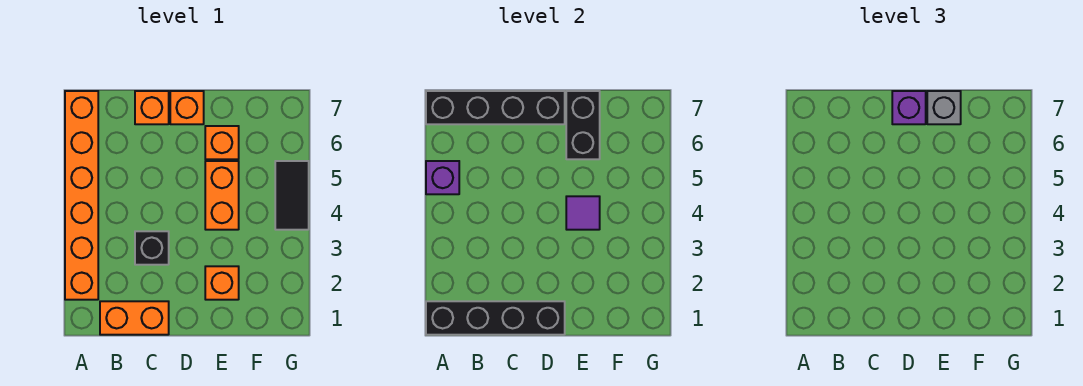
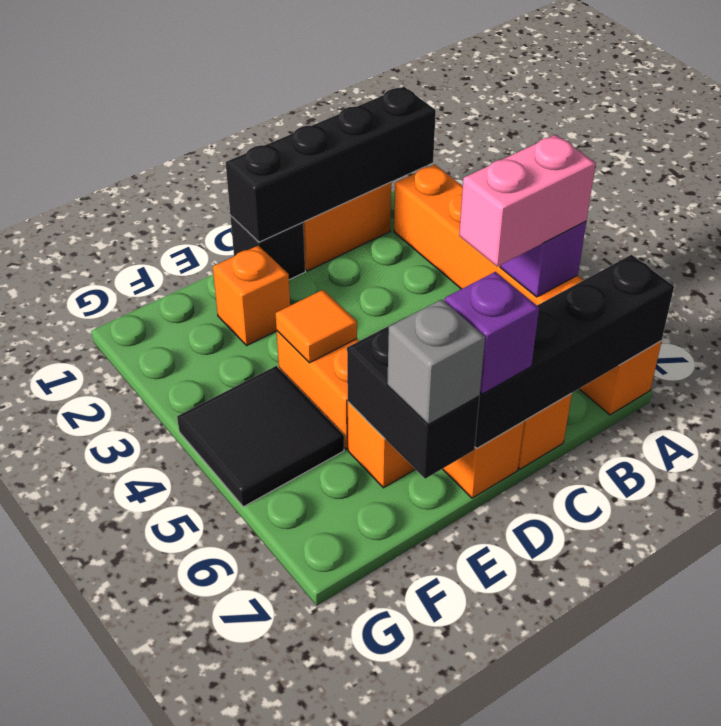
none -> pink brick A5:B5 level 3
black brick C3 level 1 -> black brick D1 level 1
purple tile E4 level 2 -> orange tile E4 level 2
black tile G4:G5 level 1 -> black tile F4:G5 level 1

